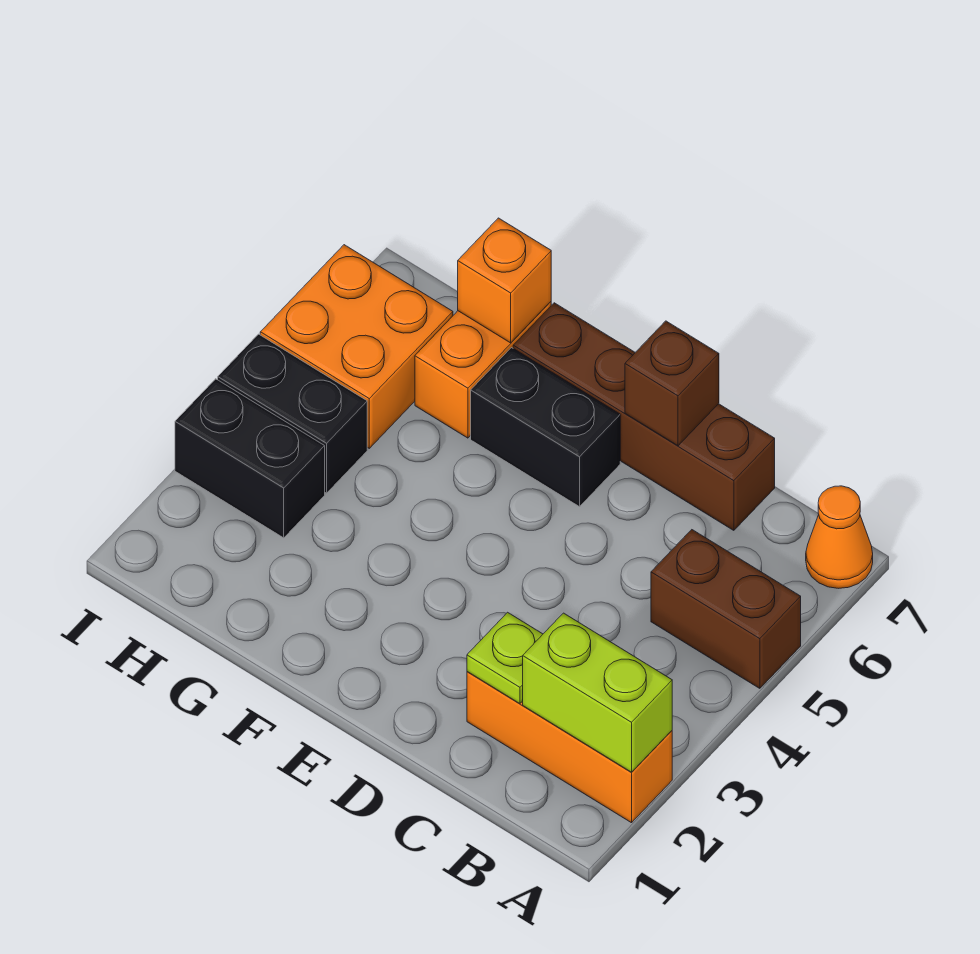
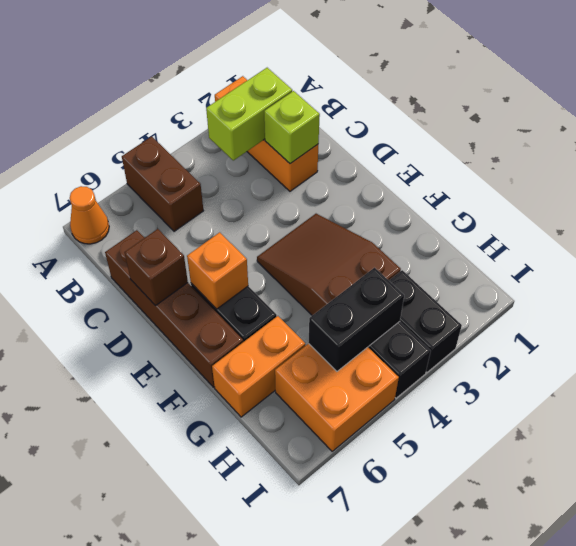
lime brick A2:B2 level 2 -> lime brick B2:B3 level 2
lime plate C2 level 2 -> lime brick C2 level 2
none -> brown slope E3:G4 level 1 top G
orange brick G7 level 2 -> orange brick E6 level 2
none -> black brick H4:H5 level 2

